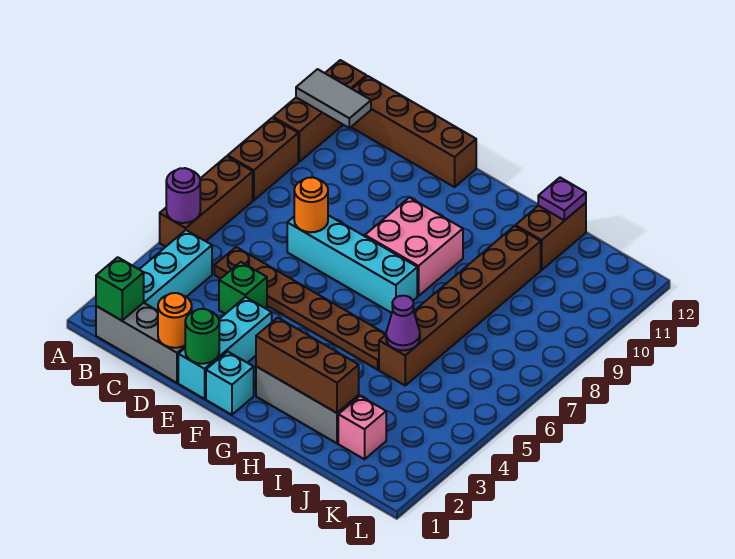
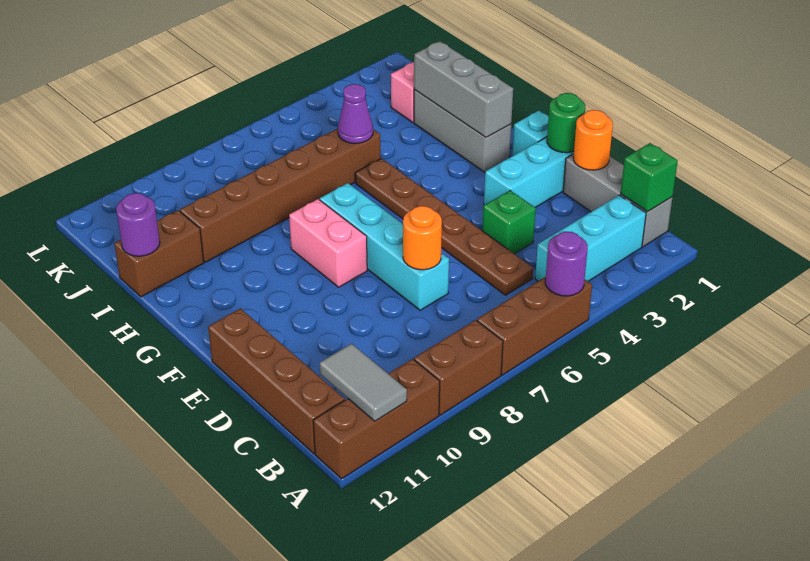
pink brick F8:G9 level 1 -> pink brick F8:G8 level 1
brown brick G2:I2 level 2 -> grey brick G2:I2 level 2
purple plate I12 level 2 -> purple round brick I12 level 2

